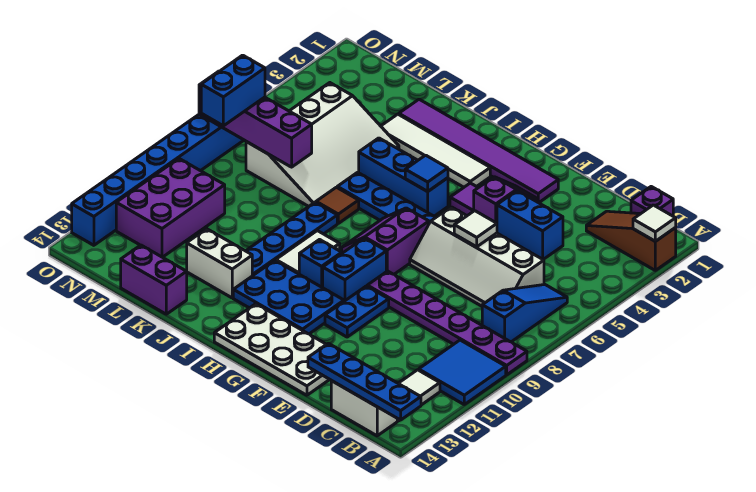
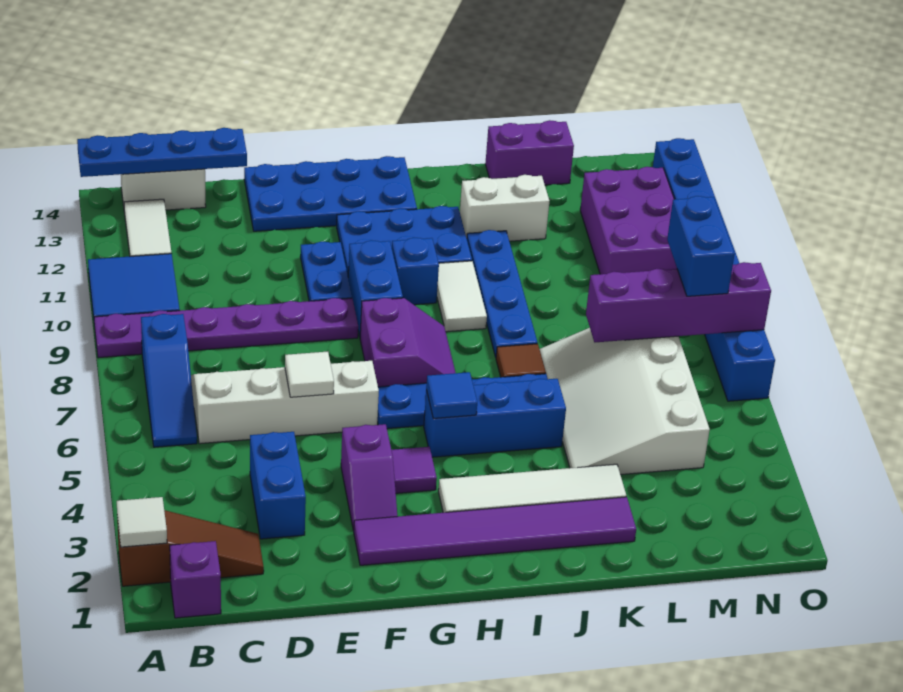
blue brick D4:E4 level 1 -> blue brick D3:D4 level 1
white plate E13:H14 level 1 -> blue plate E13:H14 level 1

